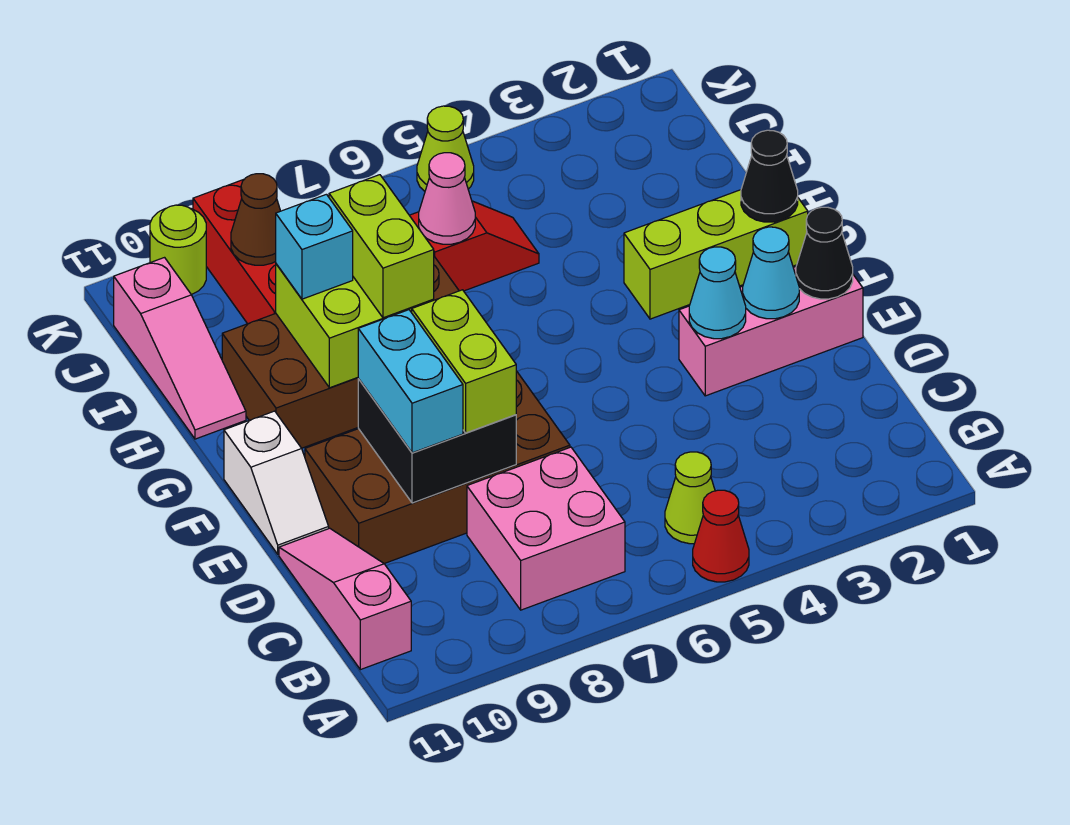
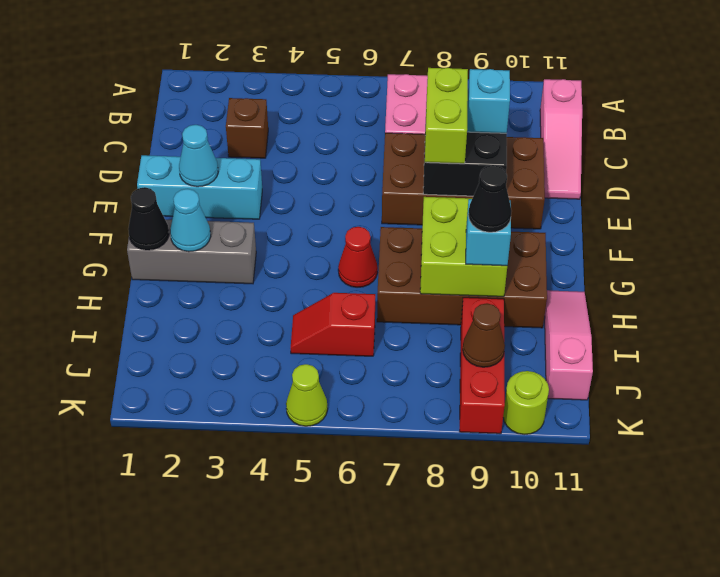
red cone A5 level 1 -> red cone G6 level 1
lime cone B5 level 1 -> none
none -> brown brick C3 level 1
cyan brick D9:E9 level 3 -> cyan brick D9 level 3
pink brick E1:E3 level 1 -> cyan brick E1:E3 level 1
black cone E1 level 2 -> black cone H9 level 4
cyan cone E3 level 2 -> cyan cone G2 level 2
white slope E11:F11 level 1 top F -> none
lime brick G1:G3 level 1 -> grey brick G1:G3 level 1
lime brick G8:H8 level 3 -> none
pink cone I6 level 2 -> none

